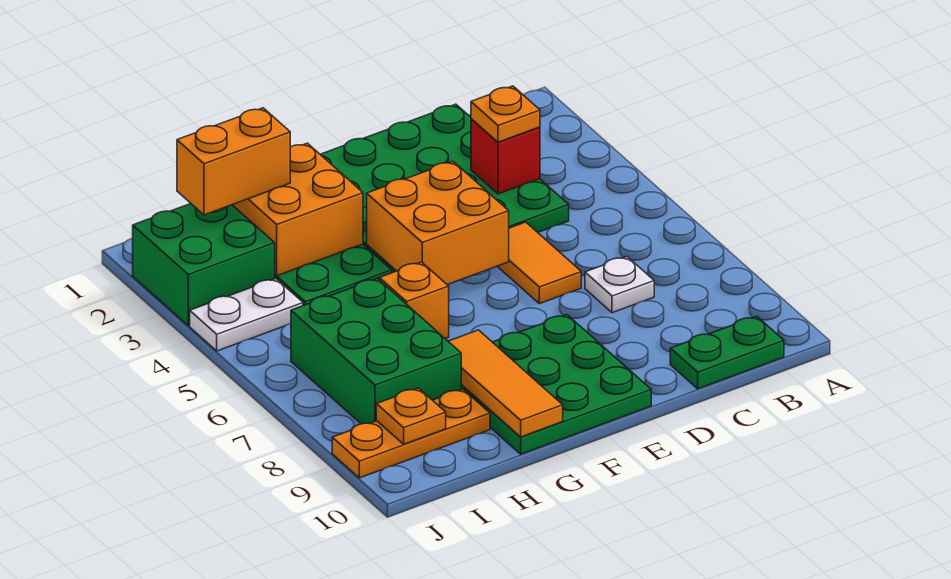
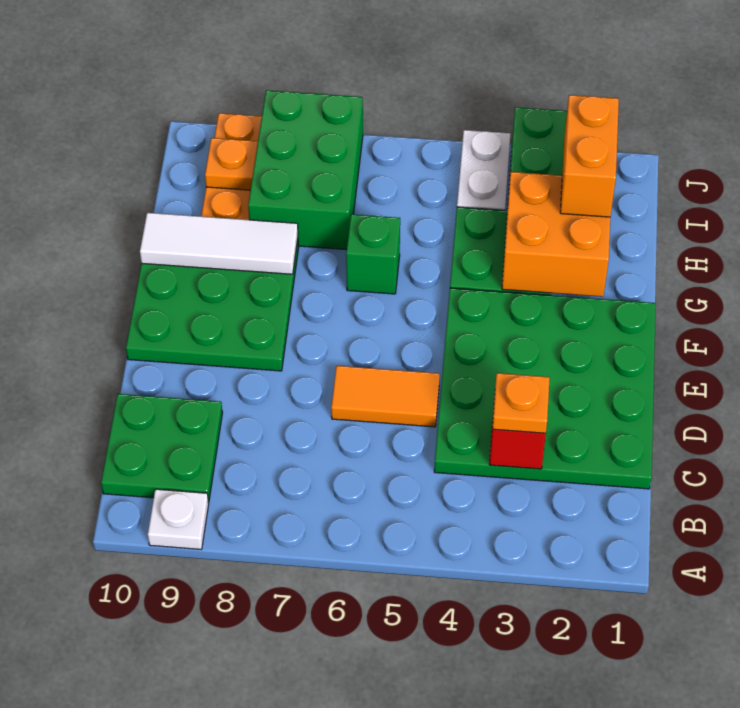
green plate B10:C10 level 1 -> green plate B9:C10 level 1
white plate C7 level 1 -> white plate A9 level 1
orange brick E4:F5 level 2 -> none
orange brick G6 level 1 -> green brick G6 level 1
orange tile G8:G10 level 2 -> white tile G8:G10 level 2
green brick H6:I8 level 1 -> green brick H7:J8 level 1

